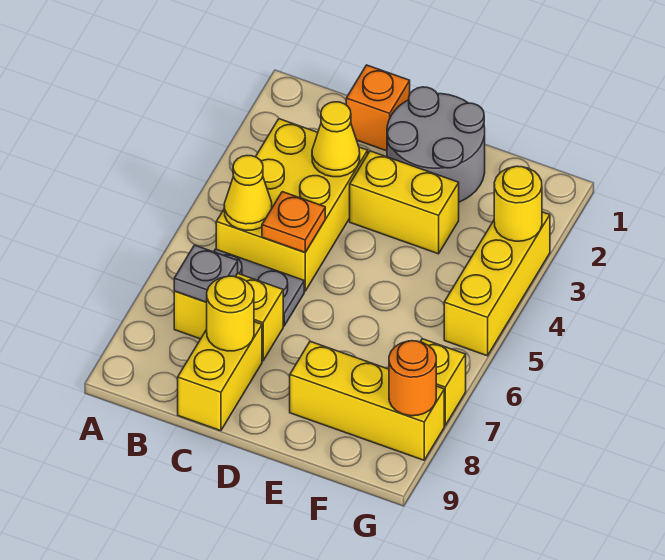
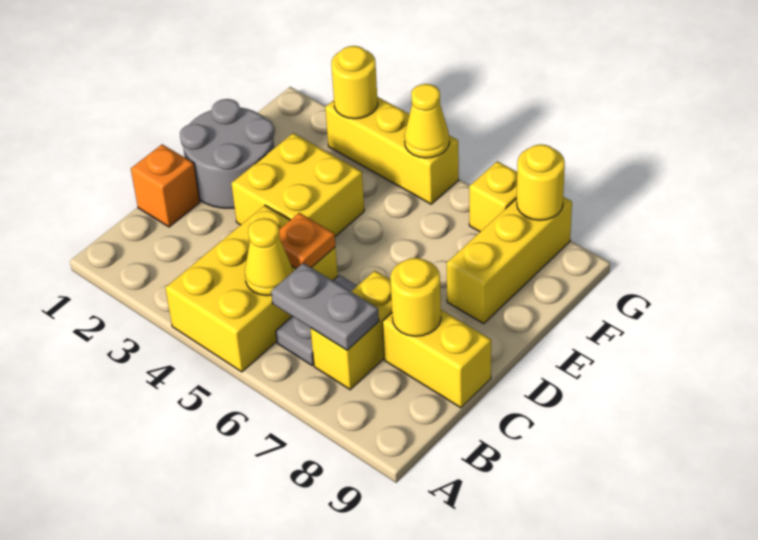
yellow brick B3:C5 level 1 -> yellow brick A4:C5 level 1
grey plate B7 level 2 -> grey plate B6:B7 level 2
yellow cone C3 level 2 -> yellow cone G5 level 2
yellow brick D3:E3 level 1 -> yellow brick D3:E4 level 1
orange round brick G8 level 2 -> yellow round brick G8 level 2

